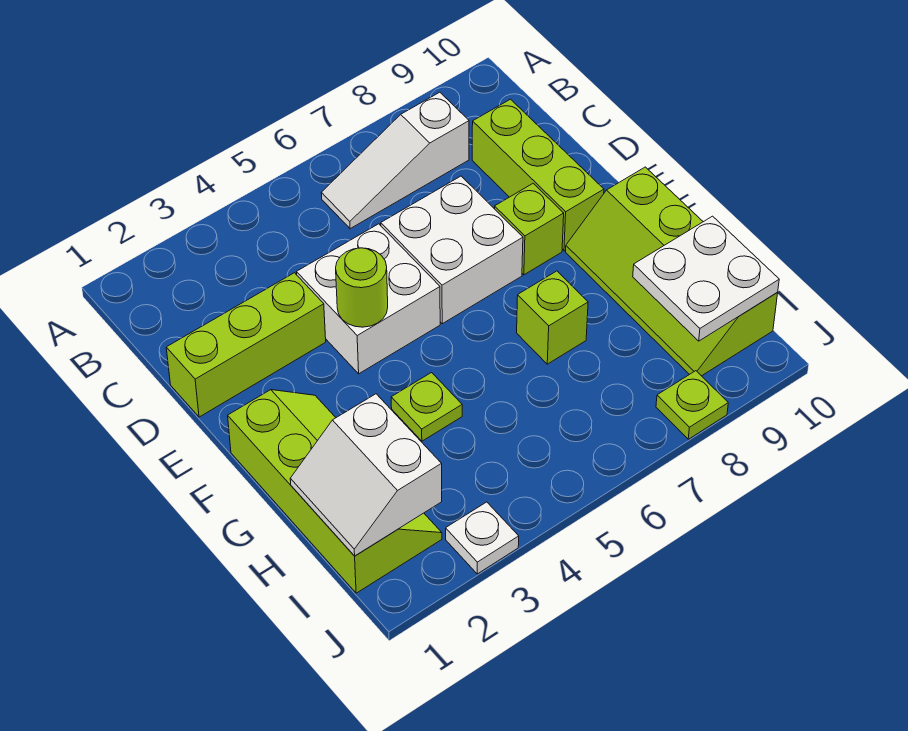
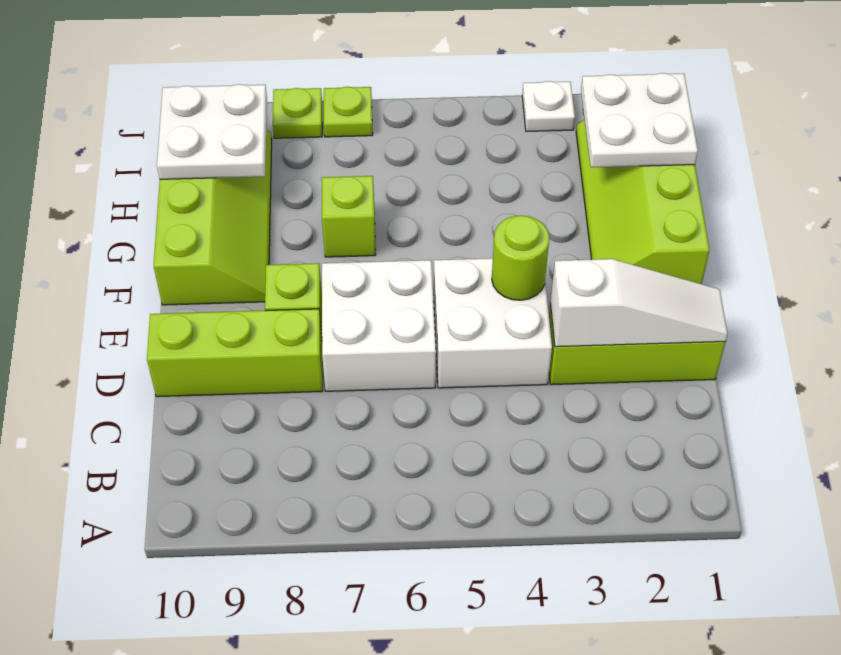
white slope B6:B8 level 1 top 8 -> white slope D1:D3 level 2 top 3
lime brick C9:E9 level 1 -> lime brick D8:D10 level 1
lime plate G4 level 1 -> lime plate J7 level 1
white slope H1:I2 level 2 top 2 -> white plate H1:I2 level 2

